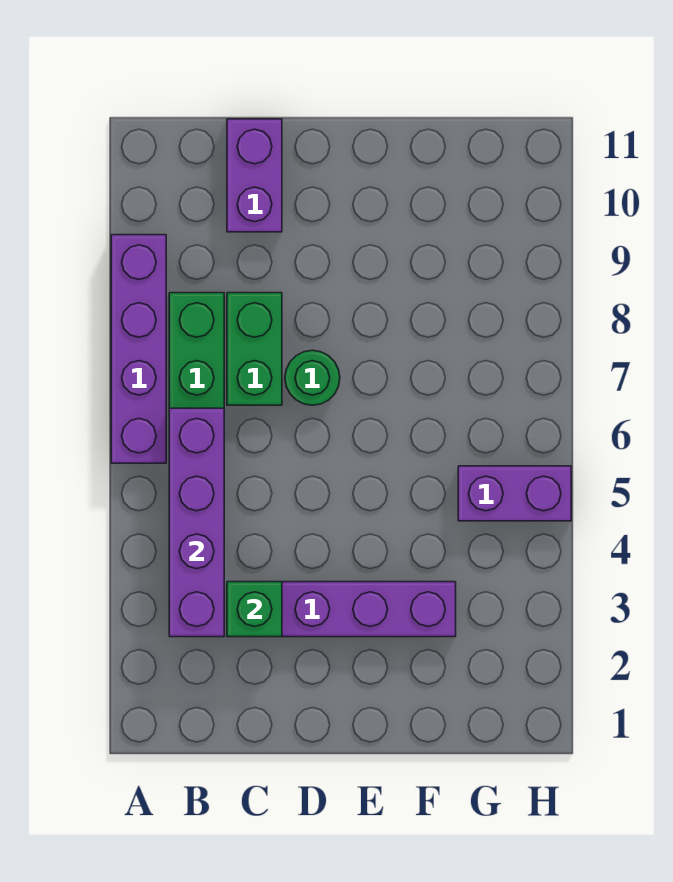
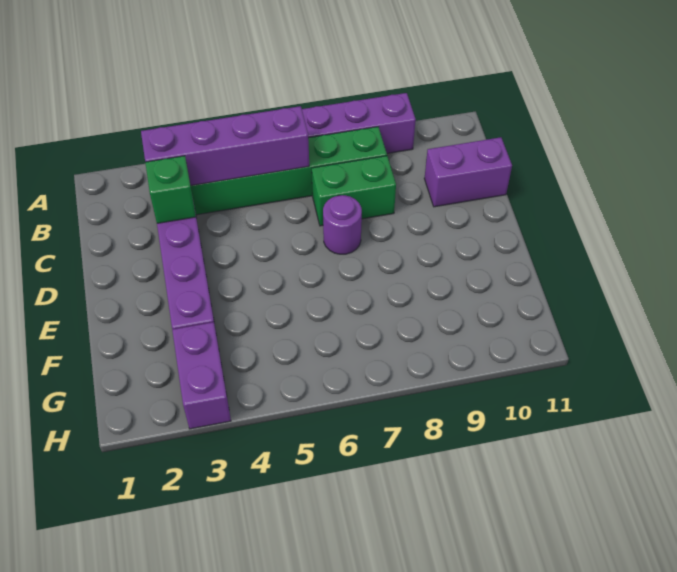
green round brick D7 level 1 -> purple round brick D7 level 1
purple brick G5:H5 level 1 -> purple brick G3:H3 level 1

